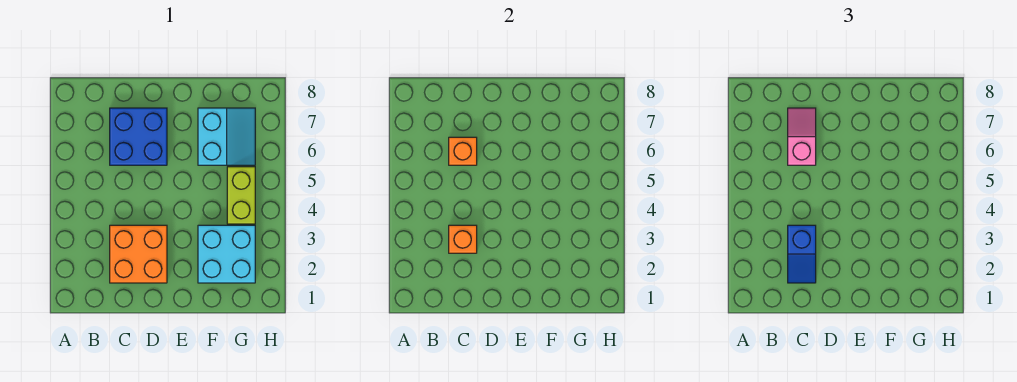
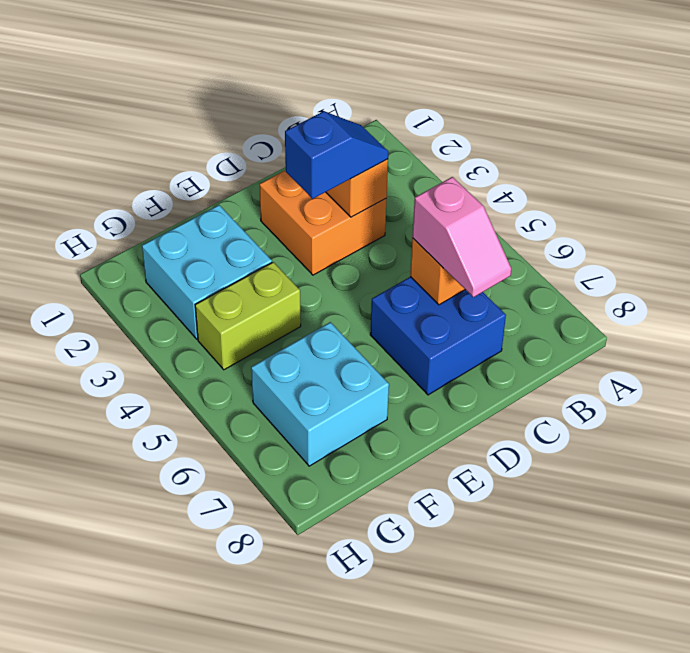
blue slope C2:C3 level 3 top 3 -> blue slope C3:D3 level 3 top D
cyan slope F6:G7 level 1 top F -> cyan brick F6:G7 level 1
lime brick G4:G5 level 1 -> lime brick F4:G4 level 1

